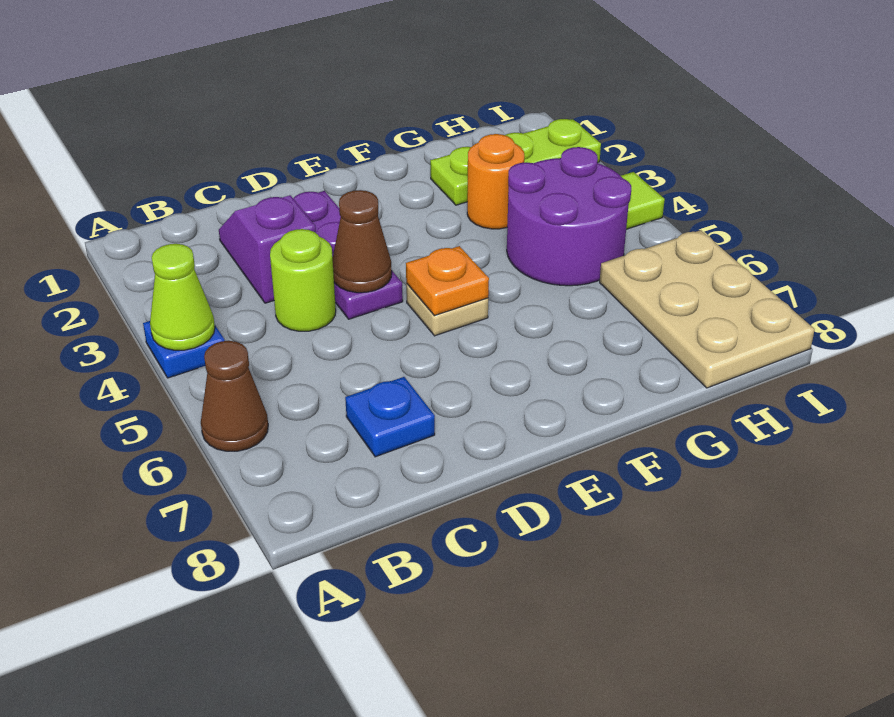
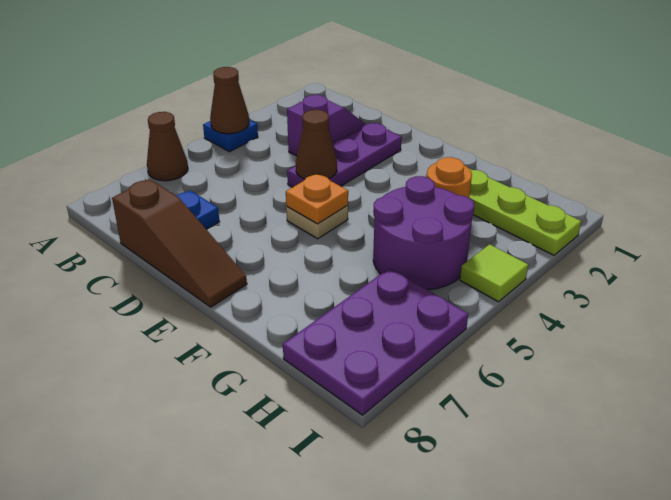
lime cone A4 level 2 -> brown cone A4 level 2
lime round brick C4 level 1 -> none
none -> brown slope C8:E8 level 1 top C
tan plate H6:I8 level 1 -> purple plate H6:I8 level 1

